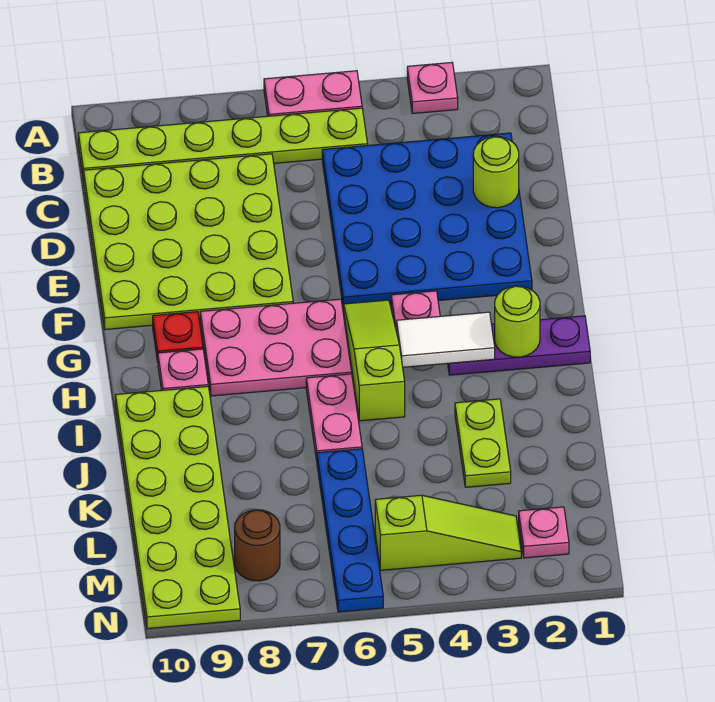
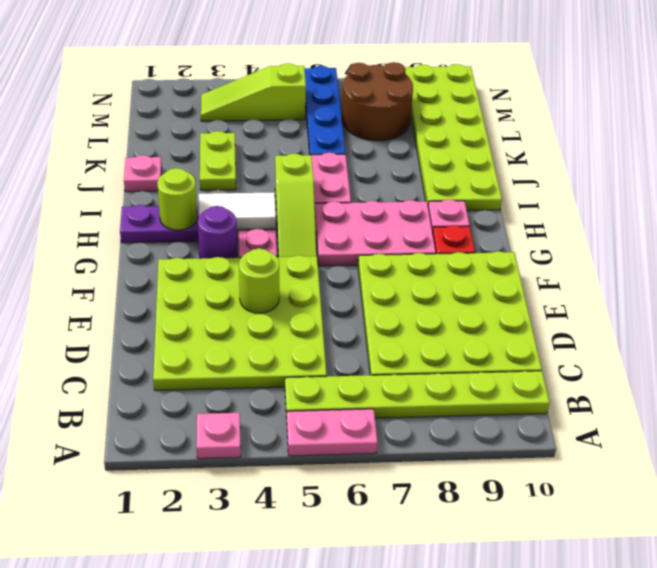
blue plate C2:F5 level 1 -> lime plate C2:F5 level 1
lime round brick D2 level 2 -> lime round brick E4 level 2
none -> purple round brick G3 level 1
pink plate M2 level 1 -> pink plate J1 level 1
brown round brick M8 level 1 -> brown round brick L7:M8 level 1

